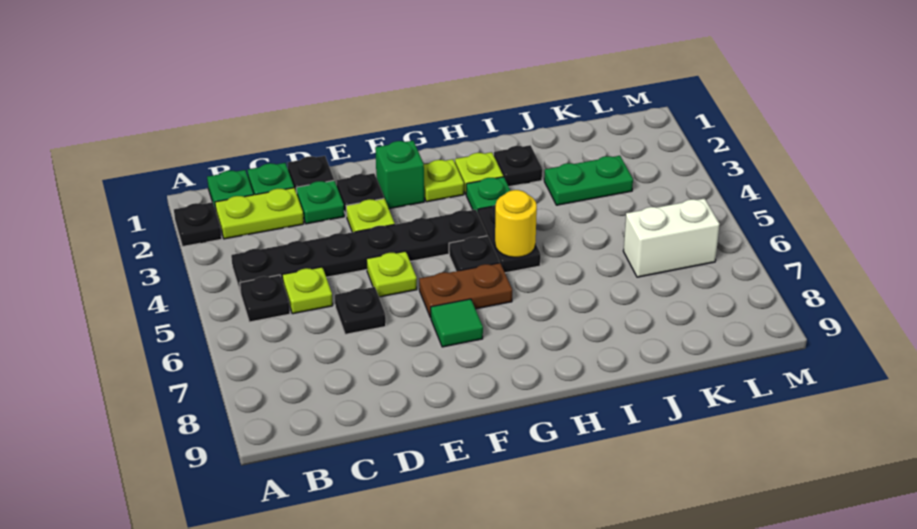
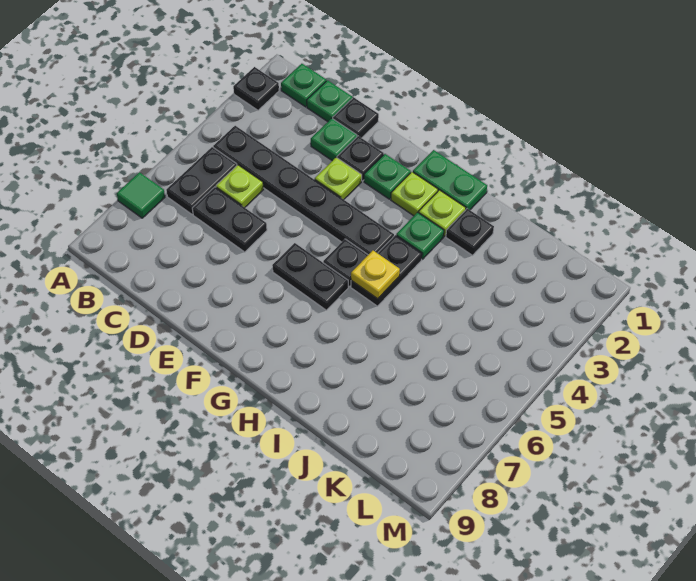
lime plate B2:C2 level 1 -> none
black plate B5 level 1 -> black plate B5:B6 level 1
black plate D6 level 1 -> black plate C6:D6 level 1
lime plate E5 level 1 -> none
green brick F2 level 1 -> green plate F2 level 1
brown plate F6:G6 level 1 -> black plate F6:G6 level 1
green tile F7 level 1 -> green tile A7 level 1
yellow round brick H5 level 2 -> yellow plate H5 level 2
green plate J3:K3 level 1 -> green plate G1:H1 level 1
white brick K6:L6 level 1 -> none

